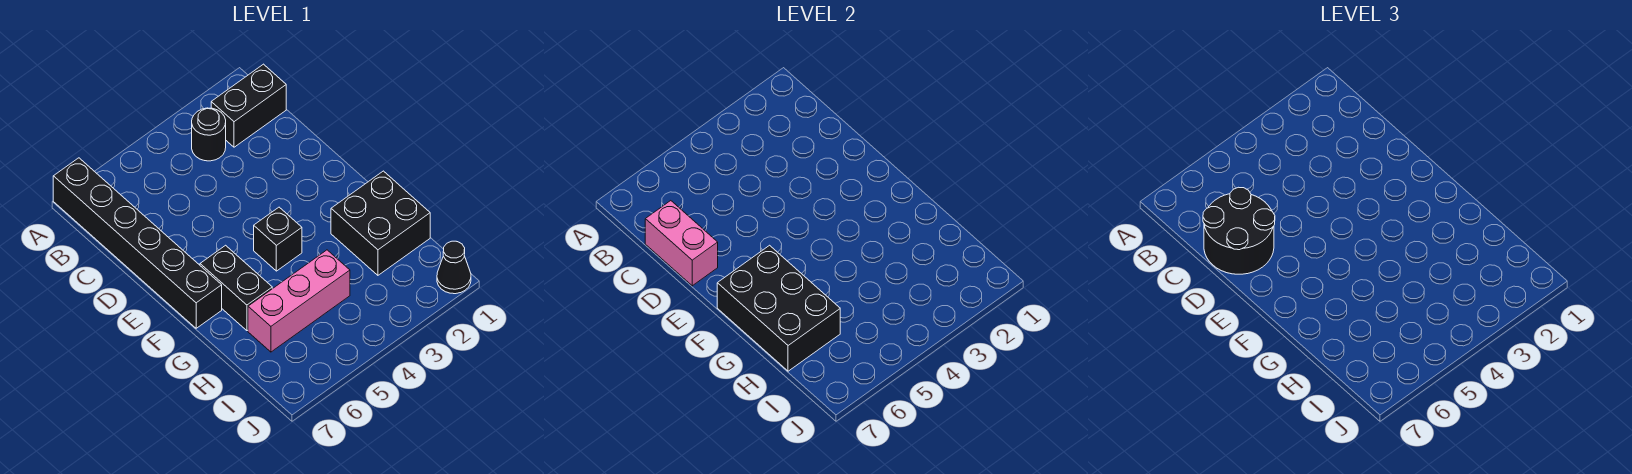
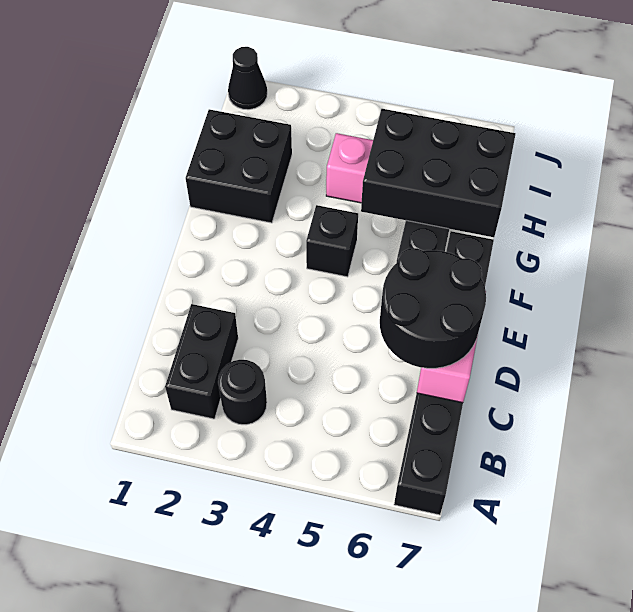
black brick B1:B2 level 1 -> black brick B2:C2 level 1
black brick F6:H7 level 2 -> black brick G5:H7 level 2

